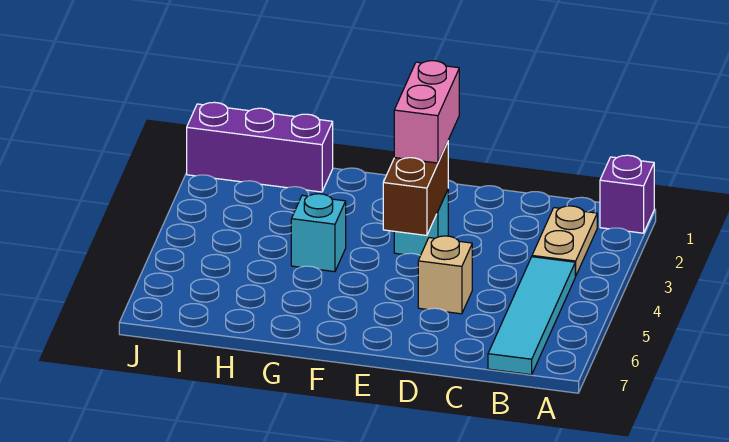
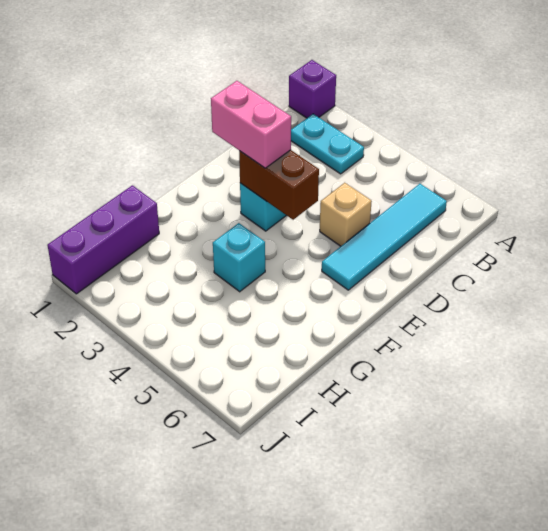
tan plate B2:B3 level 1 -> cyan plate B2:B3 level 1
cyan tile B4:B7 level 1 -> cyan tile B6:E6 level 1

